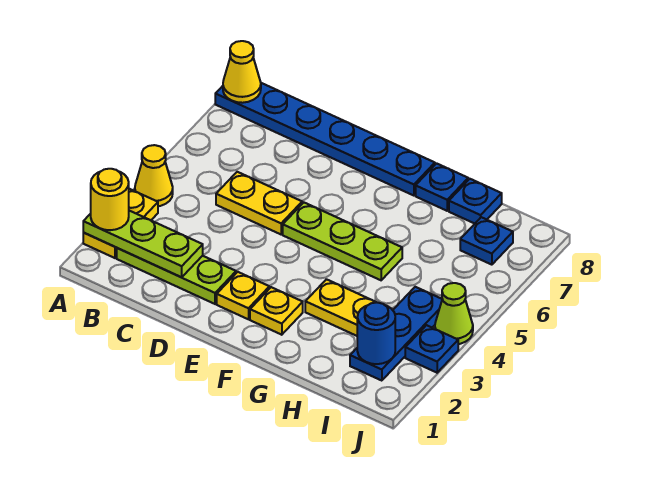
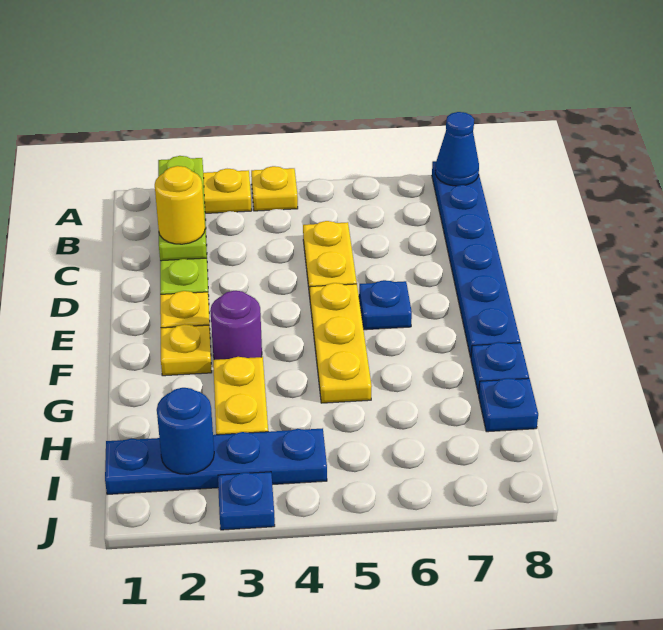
yellow round brick A2 level 3 -> yellow round brick C2 level 3
yellow cone A4 level 1 -> yellow plate A4 level 1
yellow cone A8 level 2 -> blue cone A8 level 2
lime plate E5:G5 level 1 -> yellow plate E5:G5 level 1
none -> purple round brick F3 level 1
blue plate I2:I4 level 1 -> blue plate I1:I4 level 1
blue plate I7 level 1 -> blue plate E6 level 1
lime cone J4 level 1 -> none

